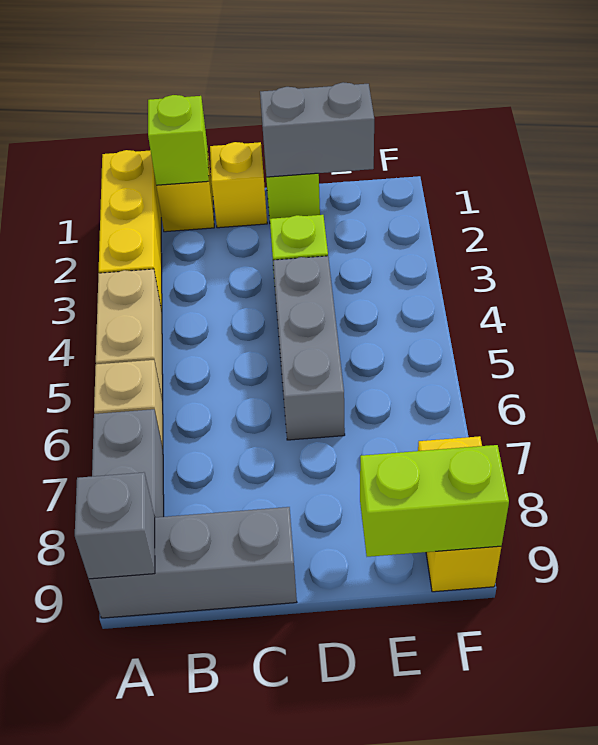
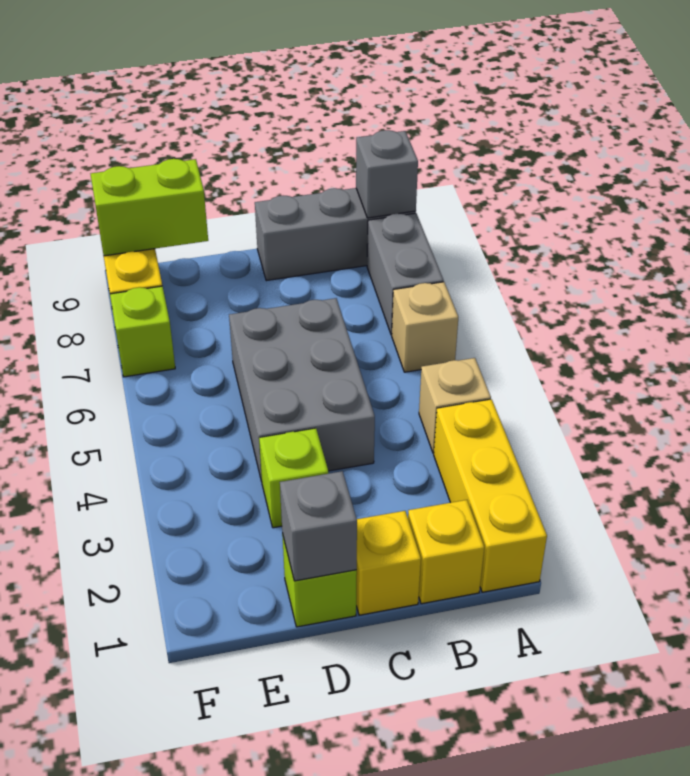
tan brick A4:A5 level 1 -> tan brick A4 level 1
lime brick B1 level 2 -> lime brick F7 level 1
grey brick D1:E1 level 2 -> grey brick D1 level 2
grey brick D4:D6 level 1 -> grey brick C4:D6 level 1

